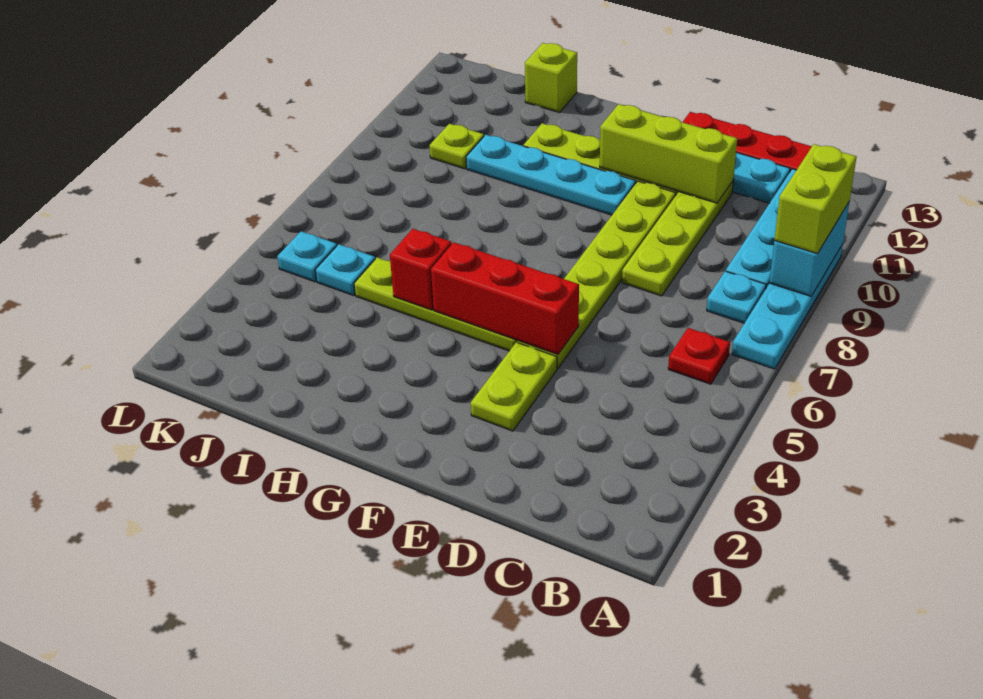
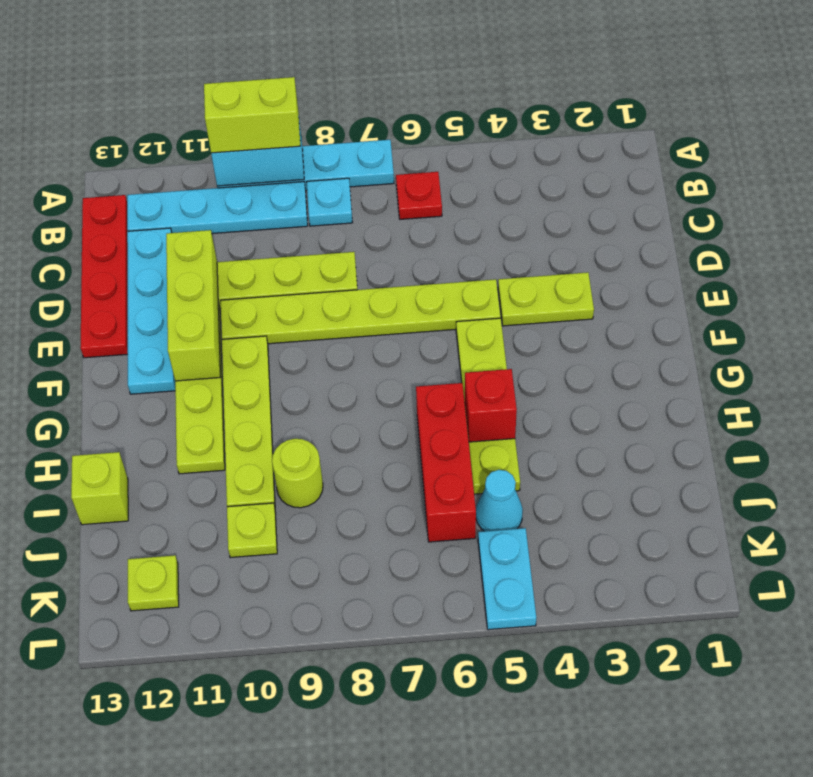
red brick E5:G5 level 2 -> red brick H6:J6 level 1
cyan plate F10:I10 level 1 -> lime plate F10:I10 level 1
none -> lime round brick I9 level 1
cyan plate J5 level 1 -> cyan cone J5 level 1
cyan plate K5 level 1 -> cyan plate K5:L5 level 1
none -> lime plate K12 level 1

